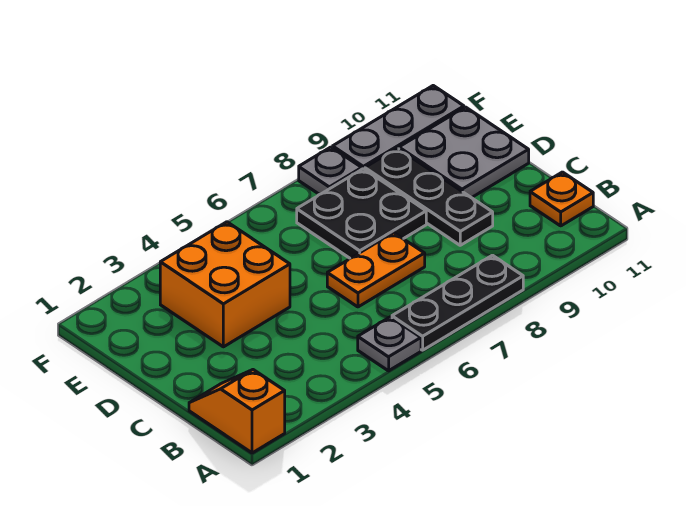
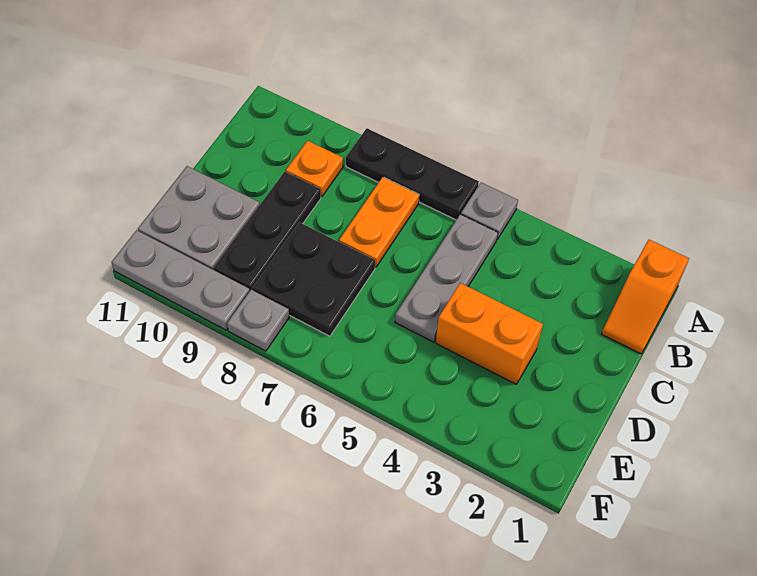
none -> grey plate B5:D5 level 1
orange plate B11 level 1 -> orange plate B9 level 1
orange plate C6:C7 level 1 -> orange plate B7:C7 level 1
orange brick D3:E4 level 1 -> orange brick D3:D4 level 1

